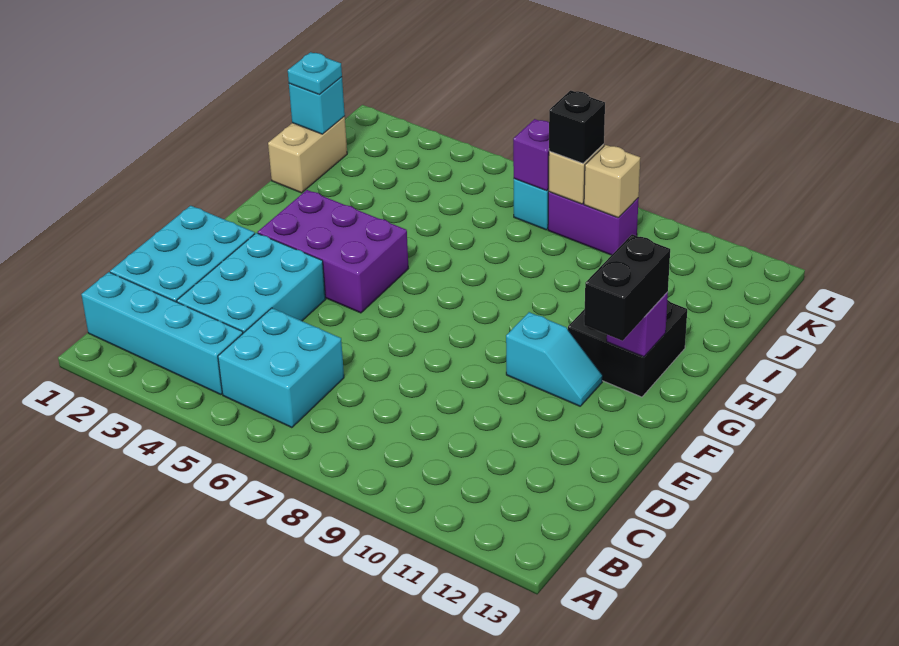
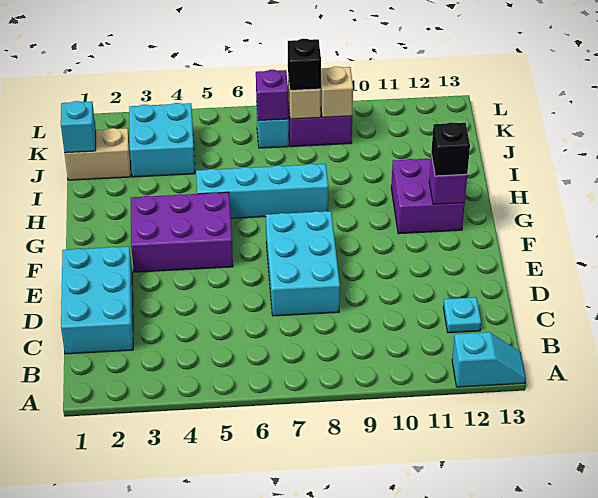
cyan brick B1:B4 level 1 -> cyan brick H5:H8 level 1
cyan brick B5:C6 level 1 -> cyan brick J3:K4 level 1
cyan brick C3:E4 level 1 -> cyan brick D7:F8 level 1
cyan slope F10:F11 level 1 top 10 -> cyan slope A12:A13 level 1 top 12
black brick F12:G12 level 3 -> black brick G12 level 3
black brick G11:H12 level 1 -> purple brick G11:H12 level 1
tan brick I1:J1 level 1 -> tan brick J1:J2 level 1
cyan plate J1 level 3 -> cyan plate C12 level 1

